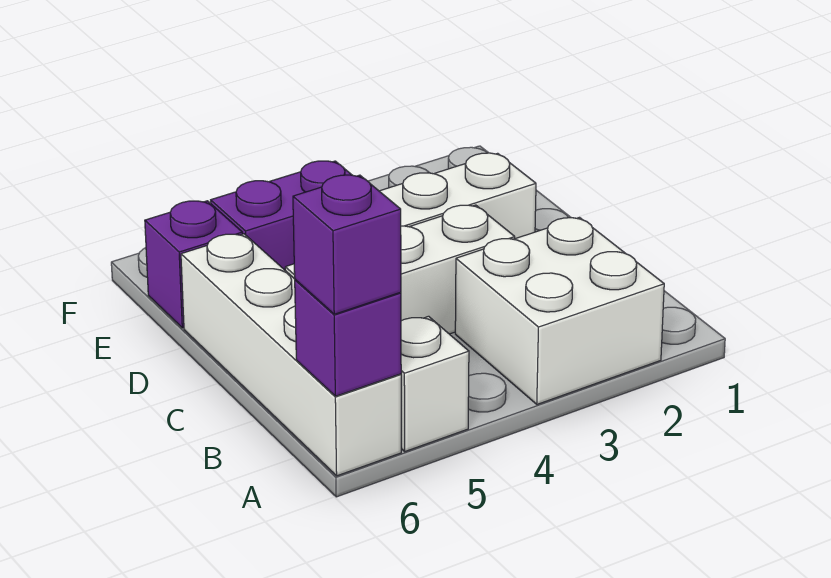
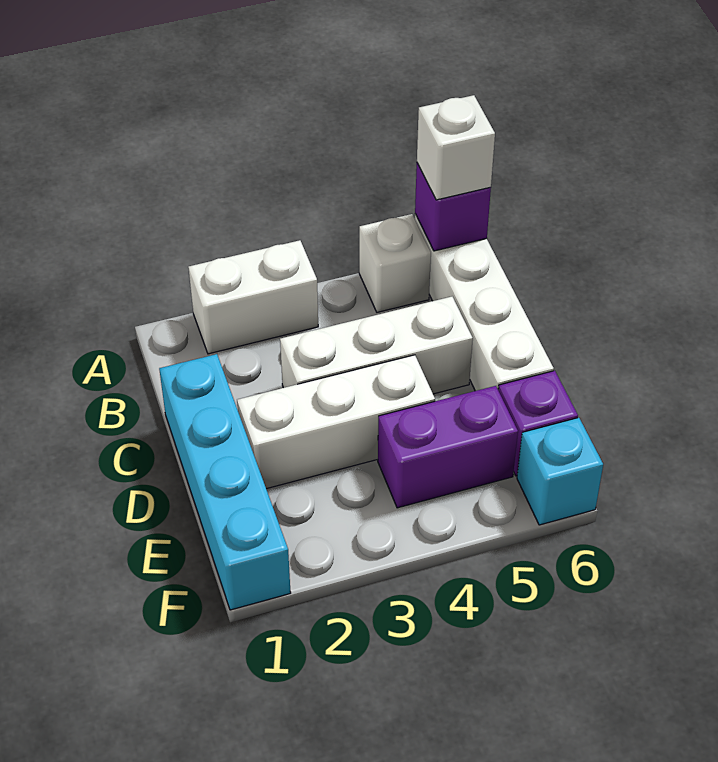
white brick A2:B3 level 1 -> white brick A2:A3 level 1
purple brick A6 level 3 -> white brick A6 level 3
none -> cyan brick C1:F1 level 1
none -> cyan brick F6 level 1

